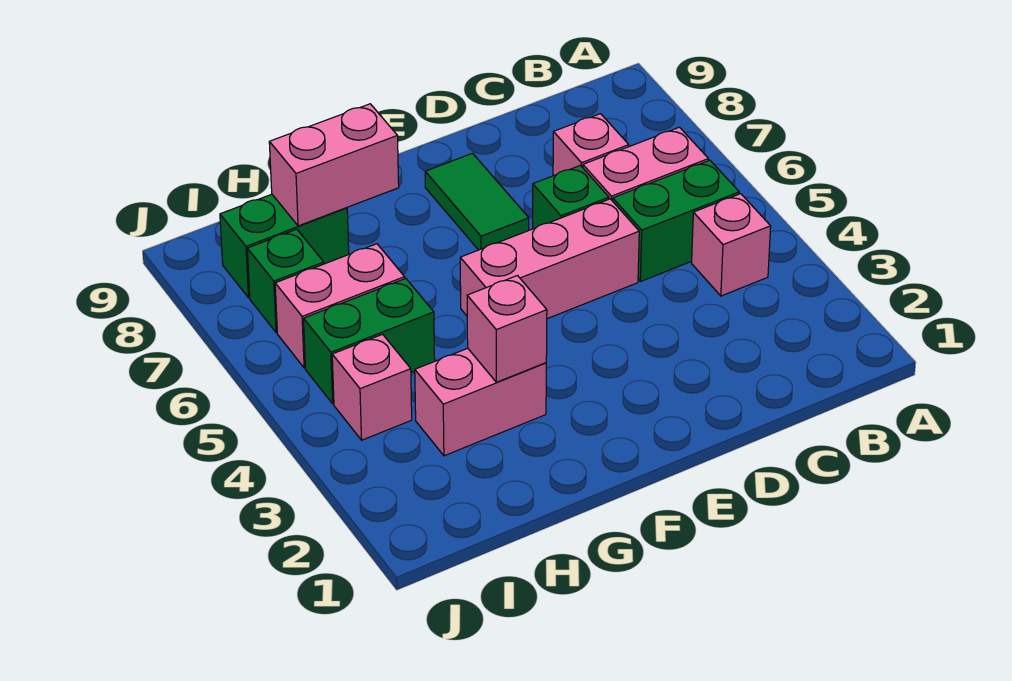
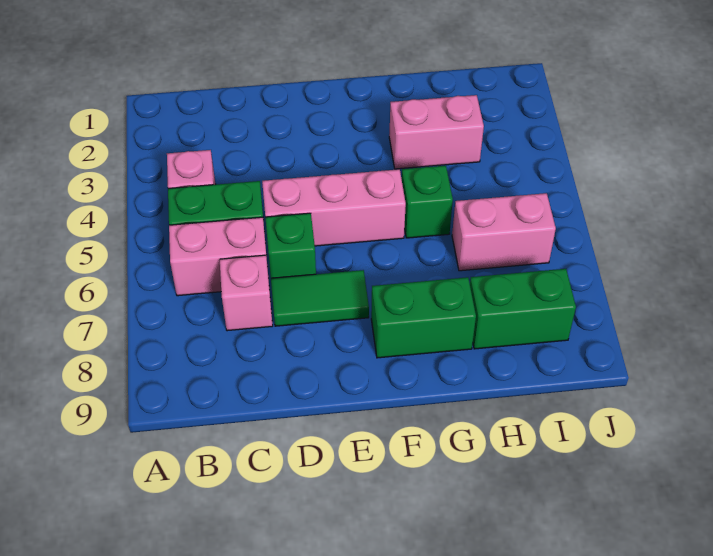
green tile E7:E8 level 1 -> green tile D7:E7 level 1
pink brick G3 level 2 -> none
pink brick G8:H8 level 2 -> none
green brick H5:I5 level 1 -> green brick F8:G8 level 1
pink brick I4 level 1 -> none
green brick I7 level 1 -> green brick G5 level 1

